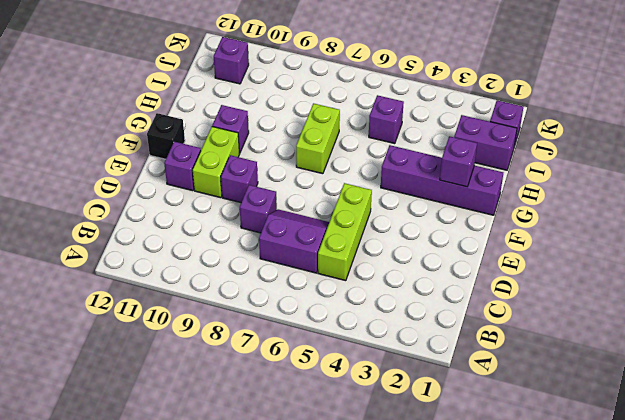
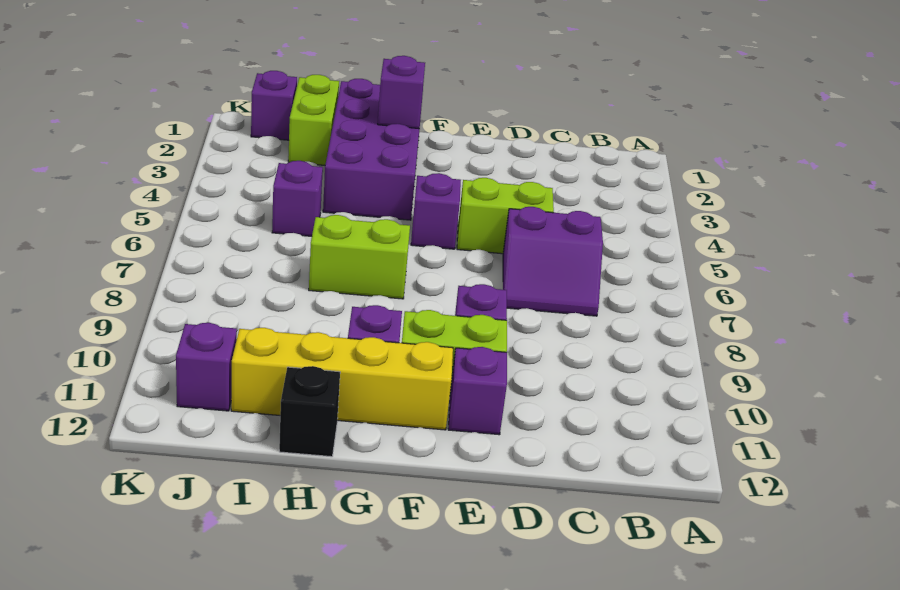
lime brick C5:E5 level 1 -> lime brick D5:E5 level 1
purple slope C6:D7 level 1 top C -> purple slope C6:D7 level 1 top 6
purple brick D8 level 1 -> purple brick F5 level 1
none -> yellow brick F11:I11 level 1
black brick F12 level 1 -> black brick H12 level 1
purple brick G1:G4 level 1 -> purple brick G1:H4 level 1
purple brick I1:I2 level 1 -> lime brick I1:I2 level 1

